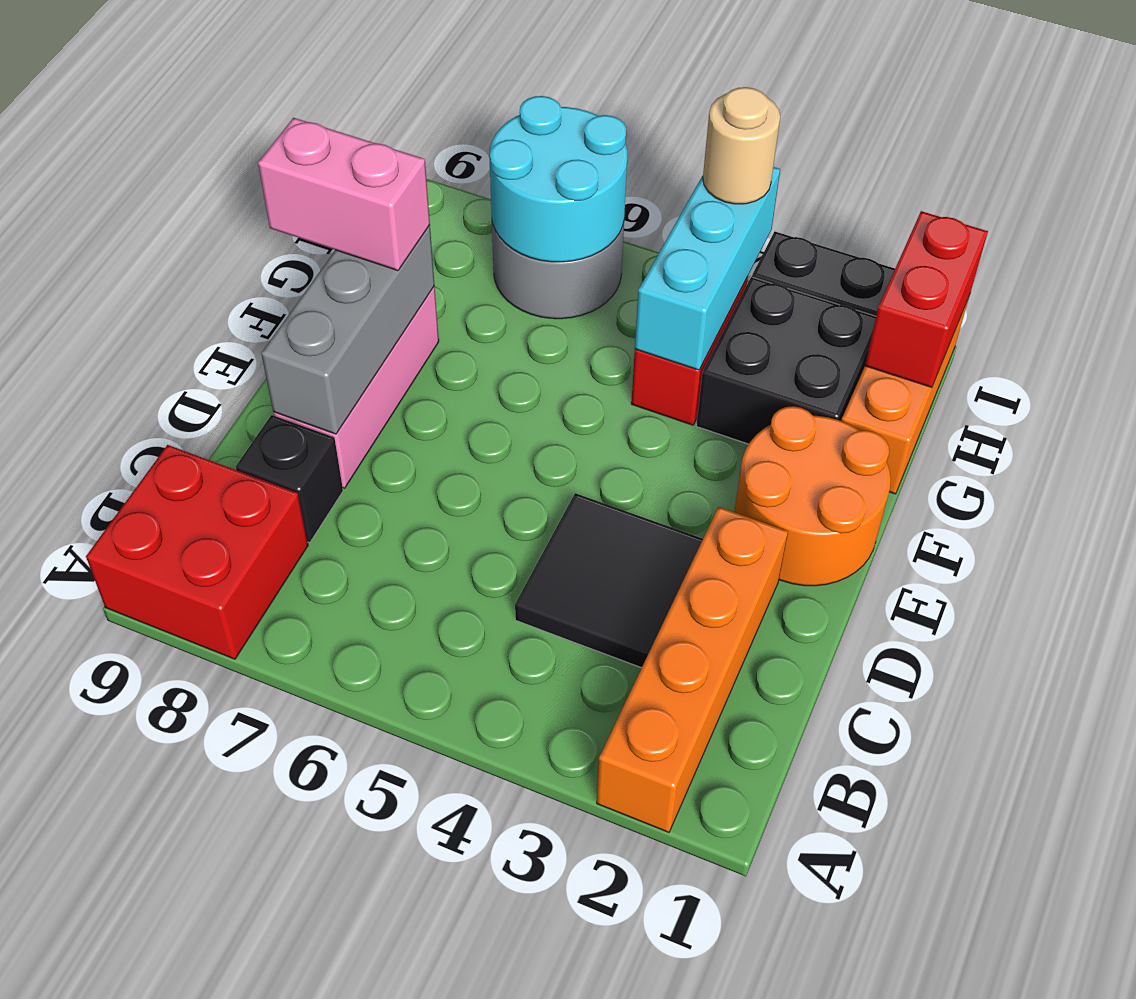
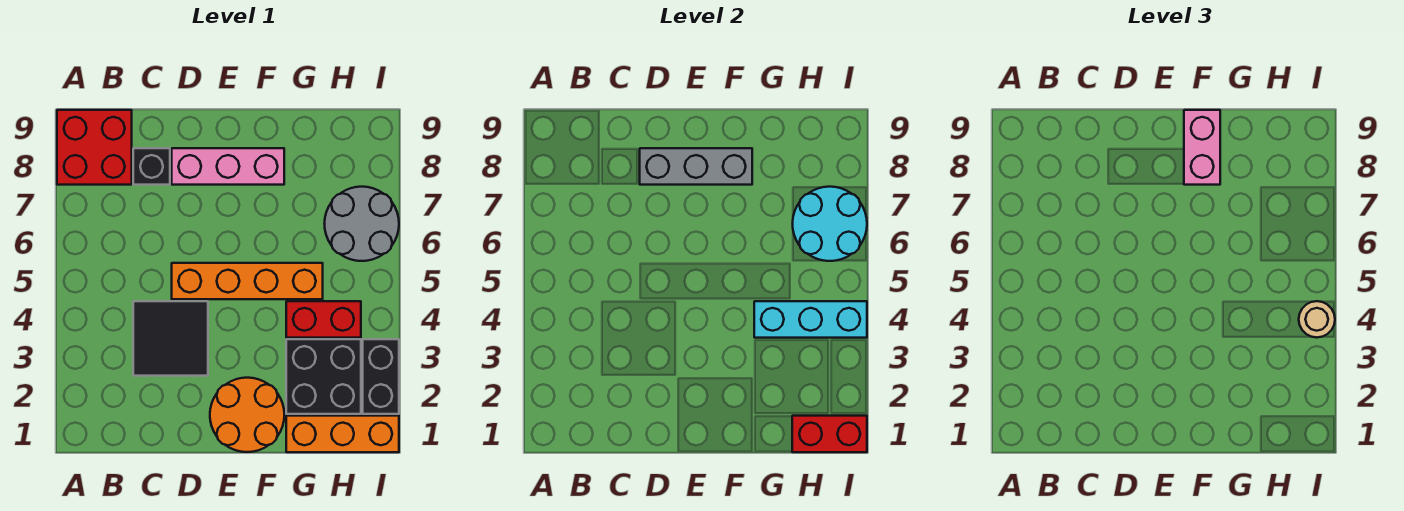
orange brick A2:D2 level 1 -> orange brick D5:G5 level 1

